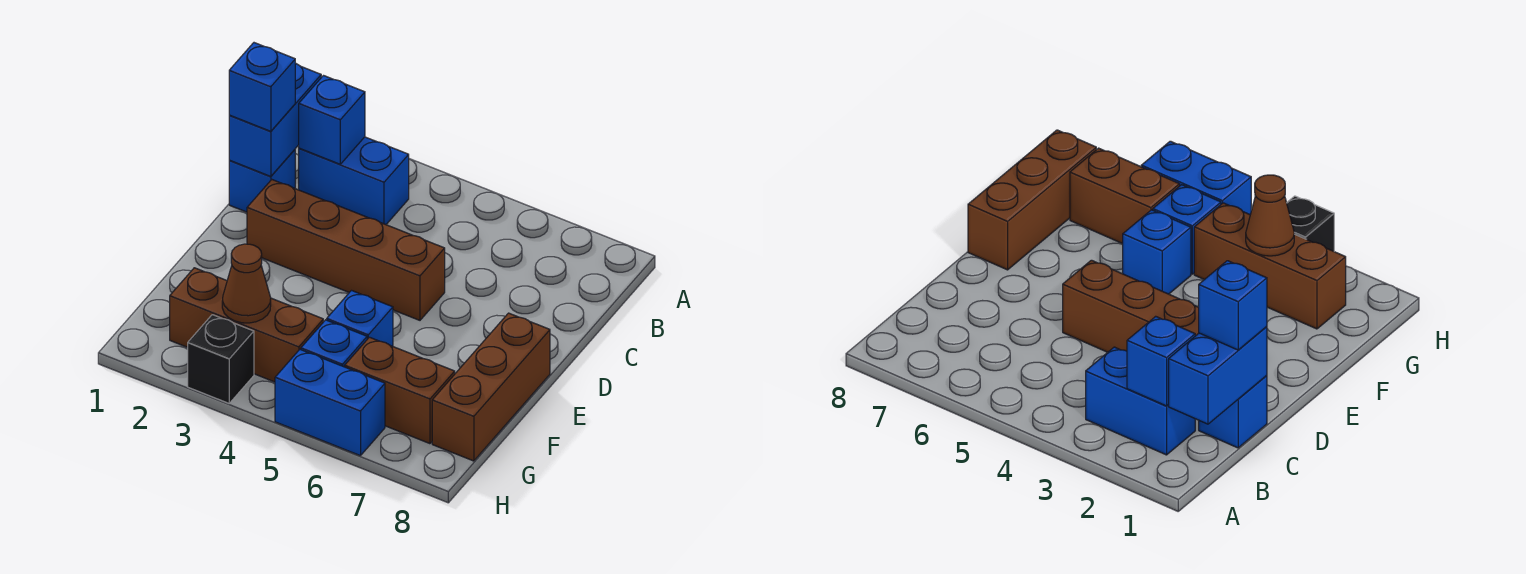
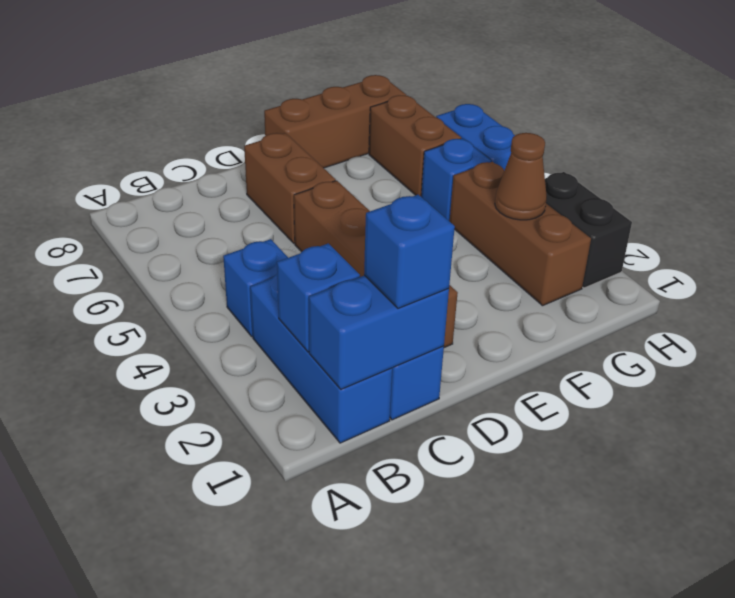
blue brick B2:B3 level 1 -> blue brick B1:B3 level 1
none -> brown brick D6:D7 level 1
blue brick F5 level 1 -> blue brick B4 level 1
black brick H3 level 1 -> black brick H2:H3 level 1

